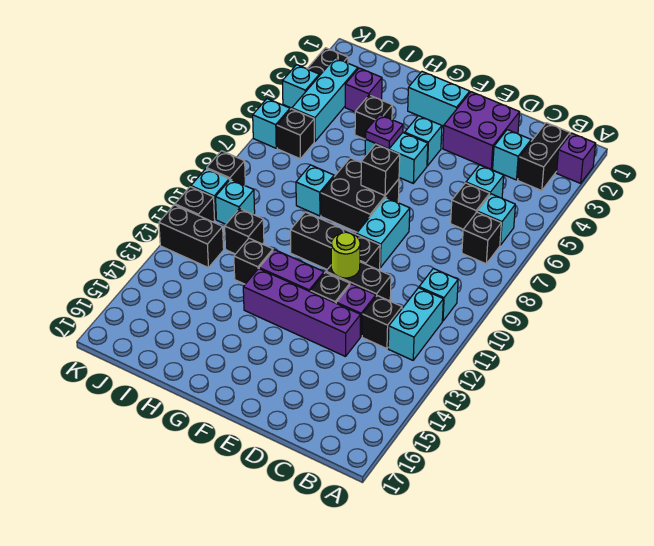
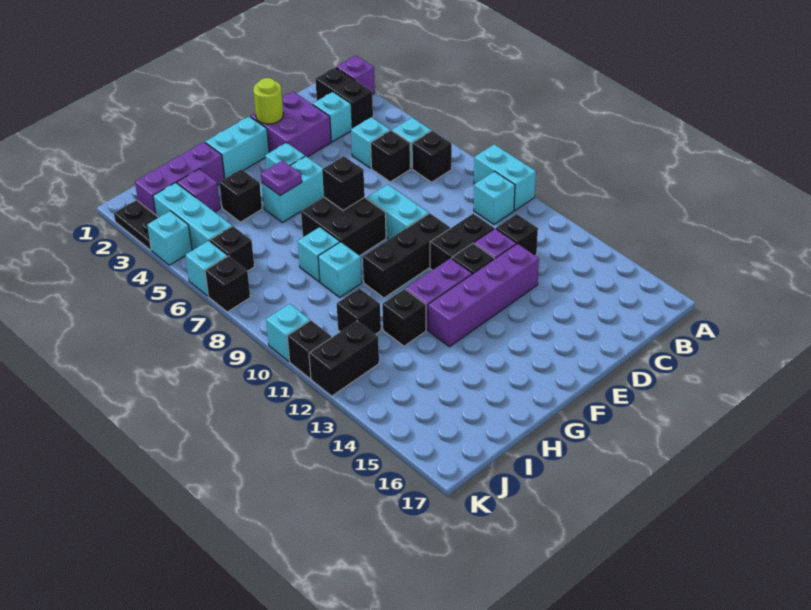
cyan brick B11:B12 level 1 -> cyan brick A9:A10 level 1
lime round brick E11 level 2 -> lime round brick E2 level 2
none -> purple brick H2:J2 level 1
cyan brick J10 level 1 -> cyan brick H9 level 1
black brick K9 level 1 -> black brick K7 level 1

